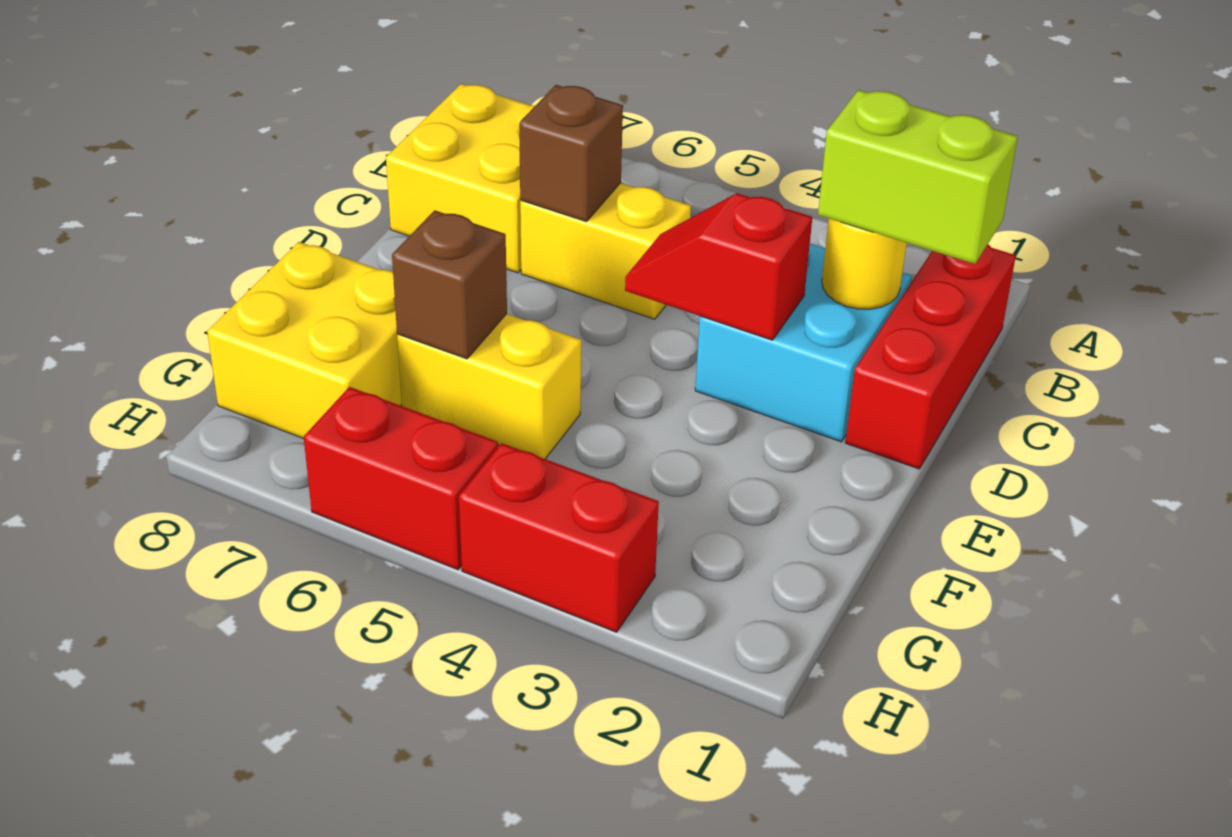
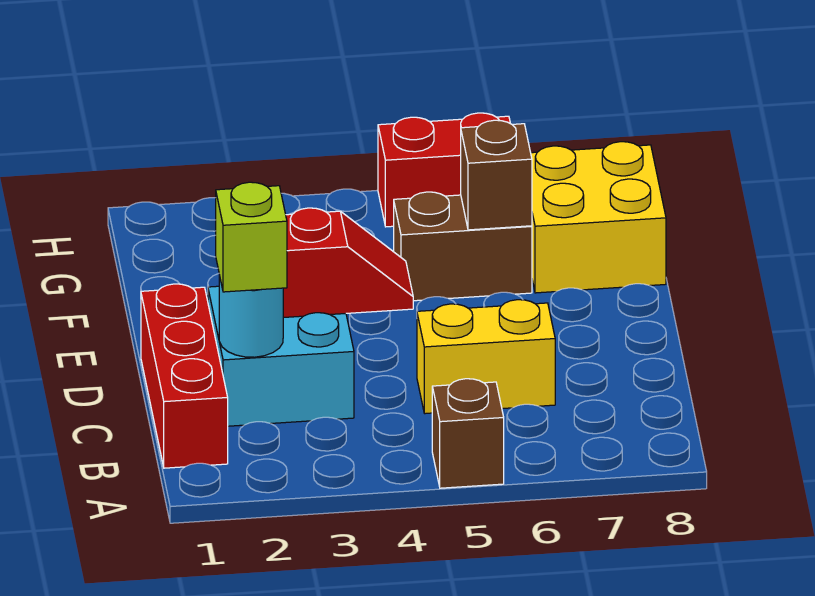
yellow brick B7:C8 level 1 -> none
lime brick C1:C2 level 3 -> lime brick C2 level 3
yellow round brick C2 level 2 -> cyan round brick C2 level 2
brown brick C6 level 2 -> brown brick A5 level 1
yellow brick F5:F6 level 1 -> brown brick F5:F6 level 1
red brick H3:H4 level 1 -> none

